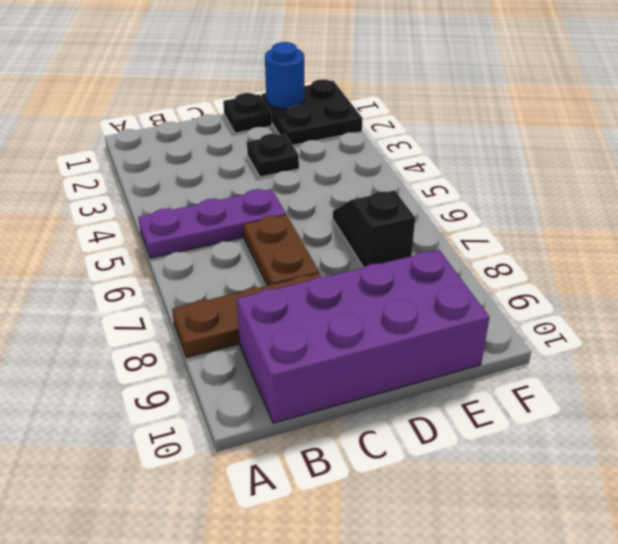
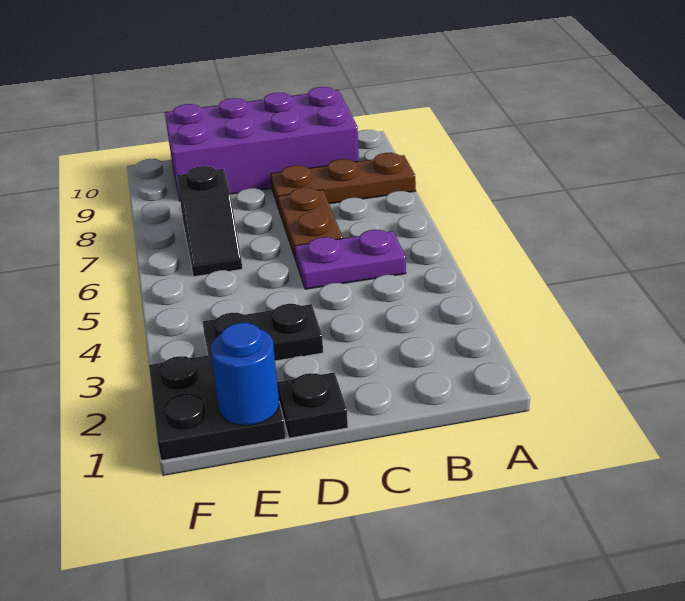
purple plate A5:C5 level 1 -> purple plate B5:C5 level 1
black plate D3 level 1 -> black plate D3:E3 level 1

